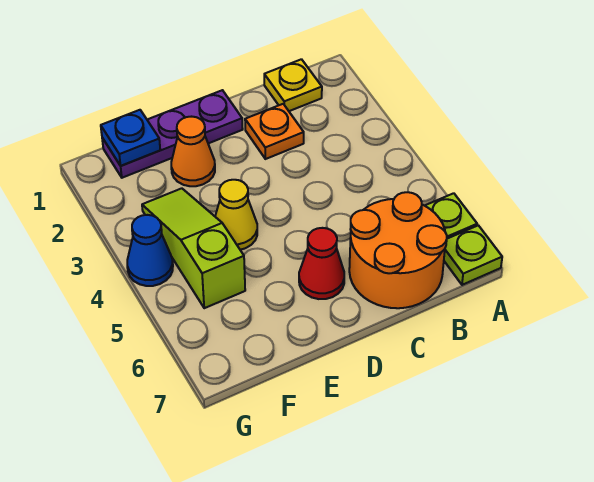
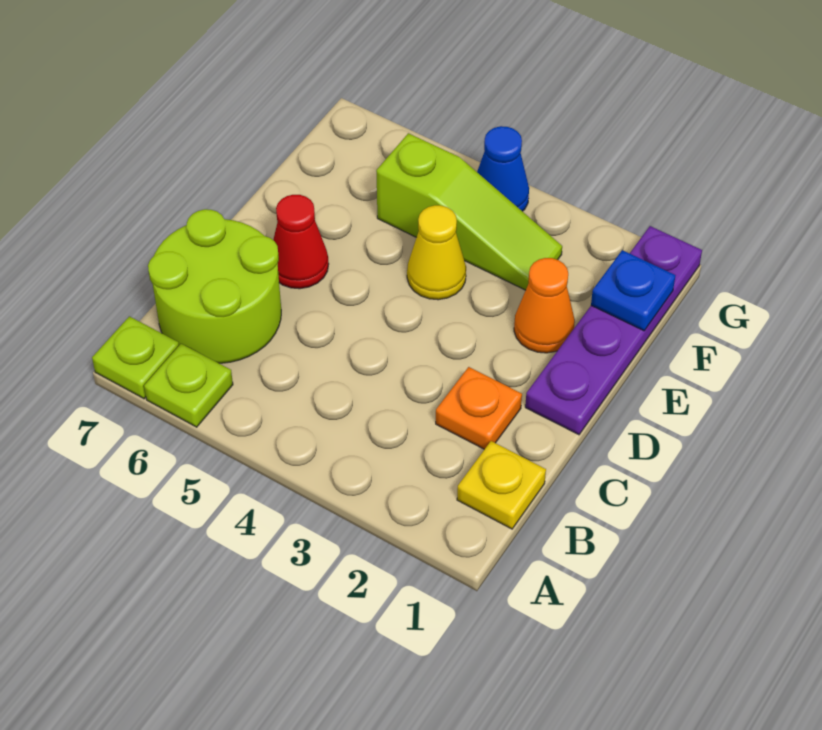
orange round brick B6:C7 level 1 -> lime round brick B6:C7 level 1
purple plate D1:F1 level 1 -> purple plate D1:G1 level 1

